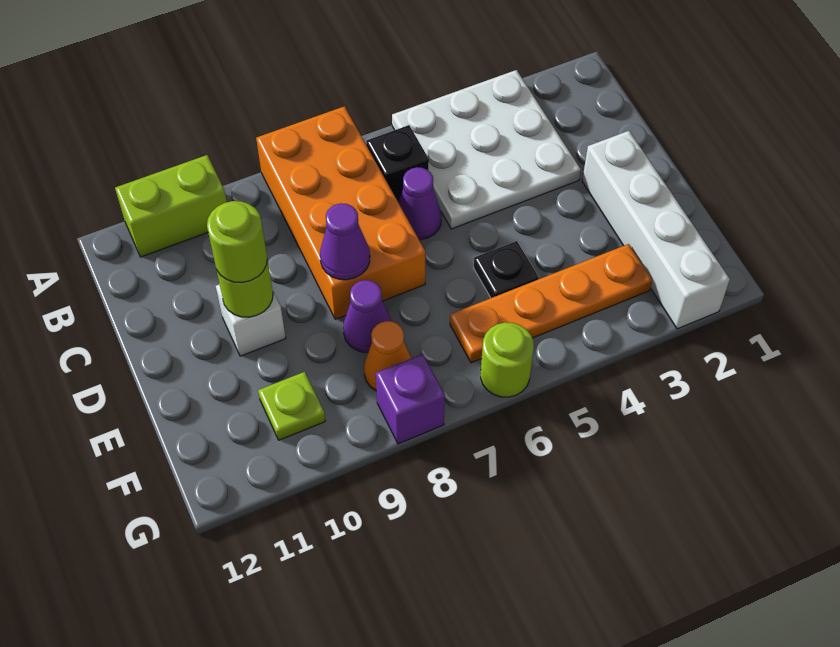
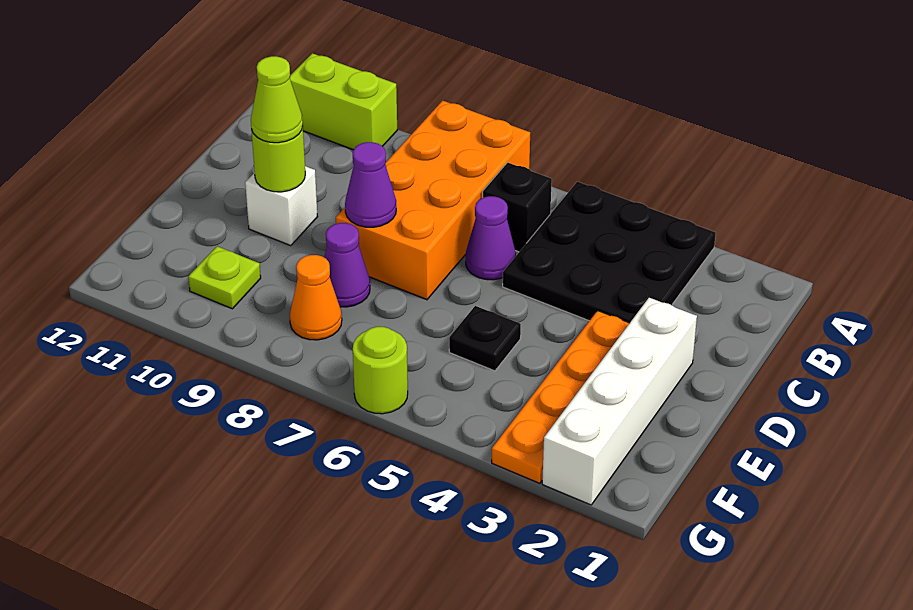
white plate A3:C5 level 1 -> black plate A3:C5 level 1
lime round brick D10 level 3 -> lime cone D10 level 3
orange plate F3:F6 level 1 -> orange plate D3:G3 level 1
purple brick G8 level 1 -> none

